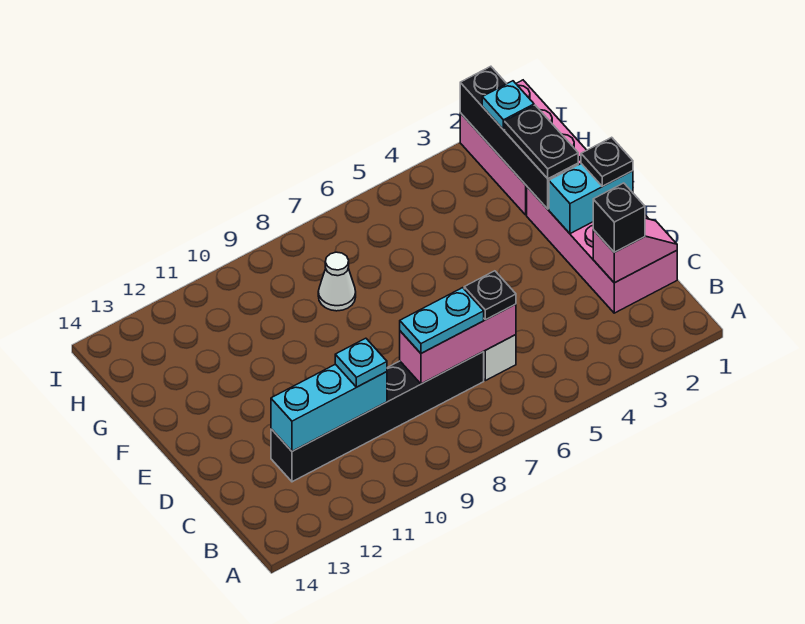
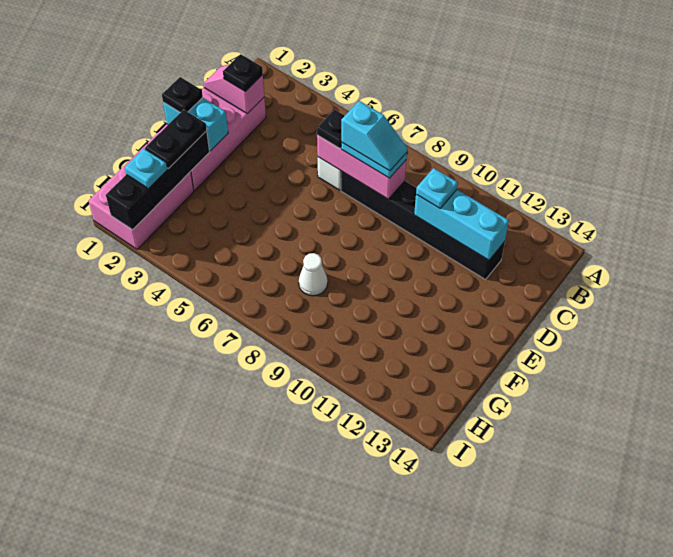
black brick C2 level 3 -> black plate C2 level 3
none -> cyan slope C7:C8 level 4 top 7

